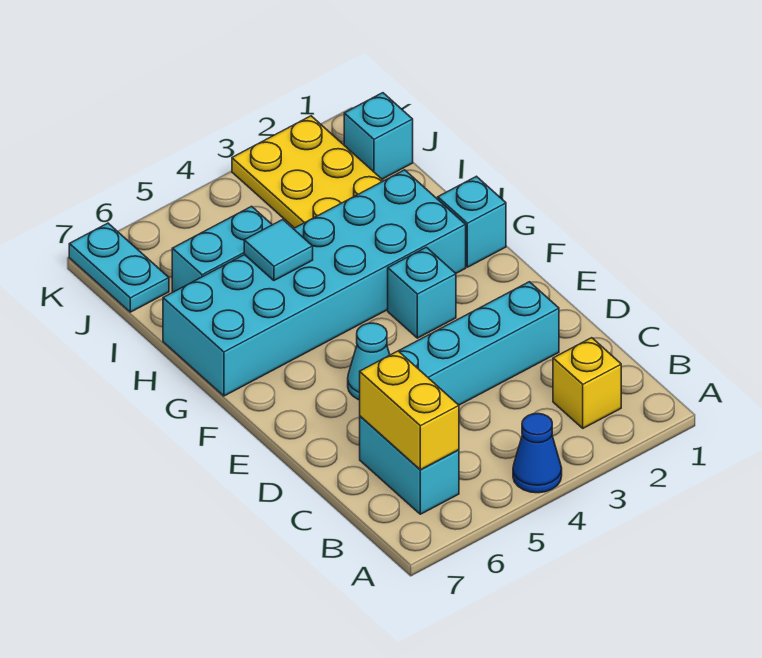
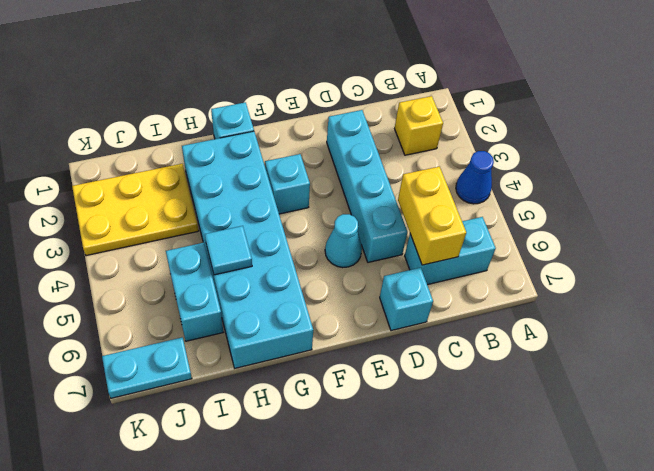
yellow brick B6:C6 level 2 -> yellow brick C5:C6 level 2
cyan brick J1 level 1 -> cyan brick D7 level 1

